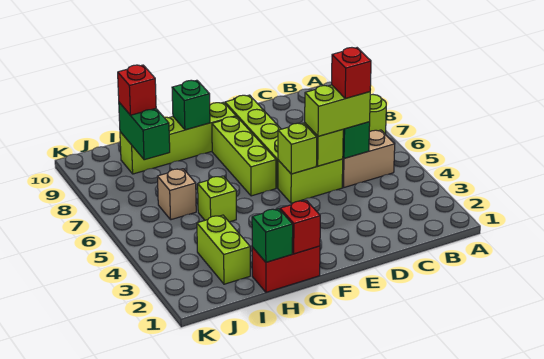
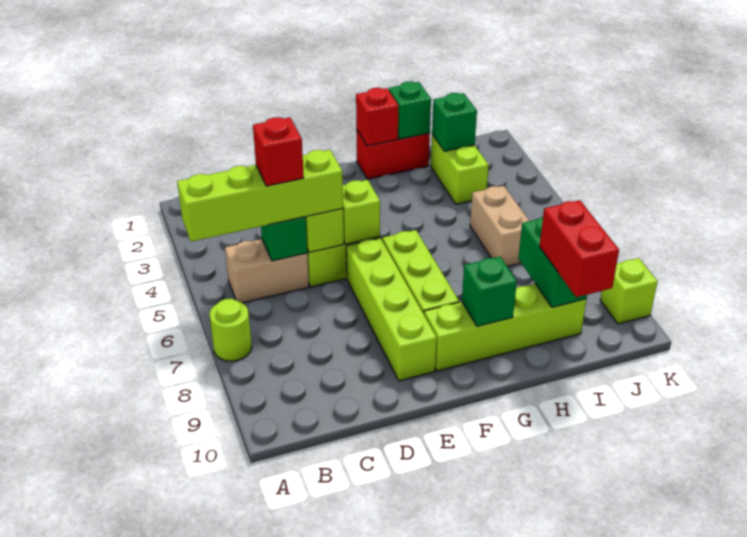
lime brick C5:D5 level 3 -> lime brick A5:D5 level 3
lime brick H5 level 1 -> lime brick K9 level 1
none -> green brick I2 level 2
tan brick I6 level 1 -> tan brick I5:I6 level 1
red brick I9 level 3 -> red brick I9:I10 level 3

